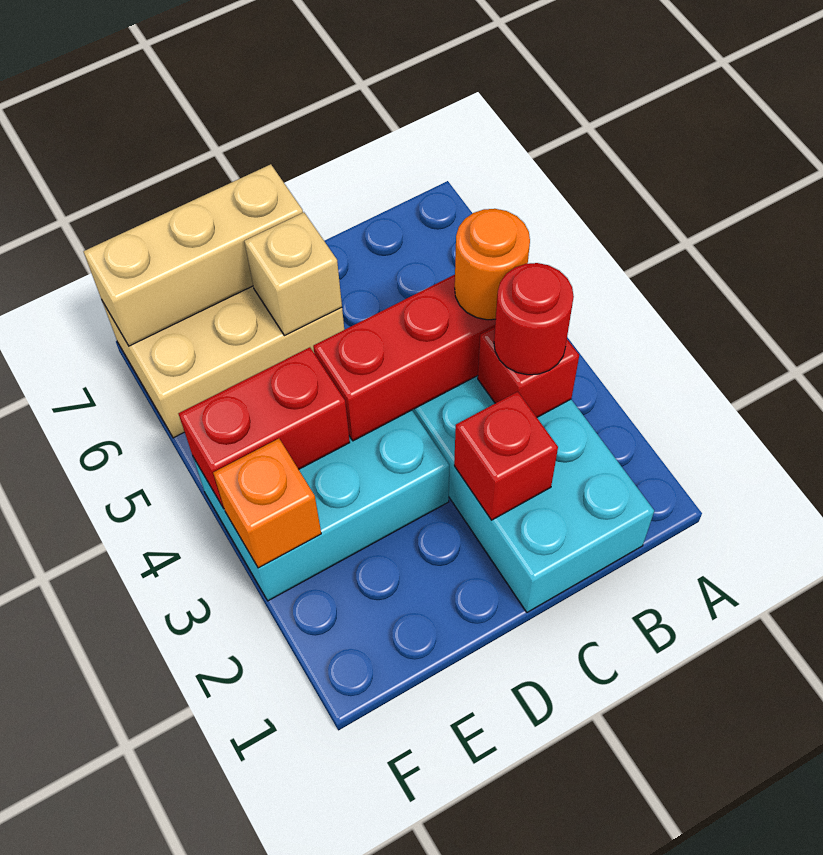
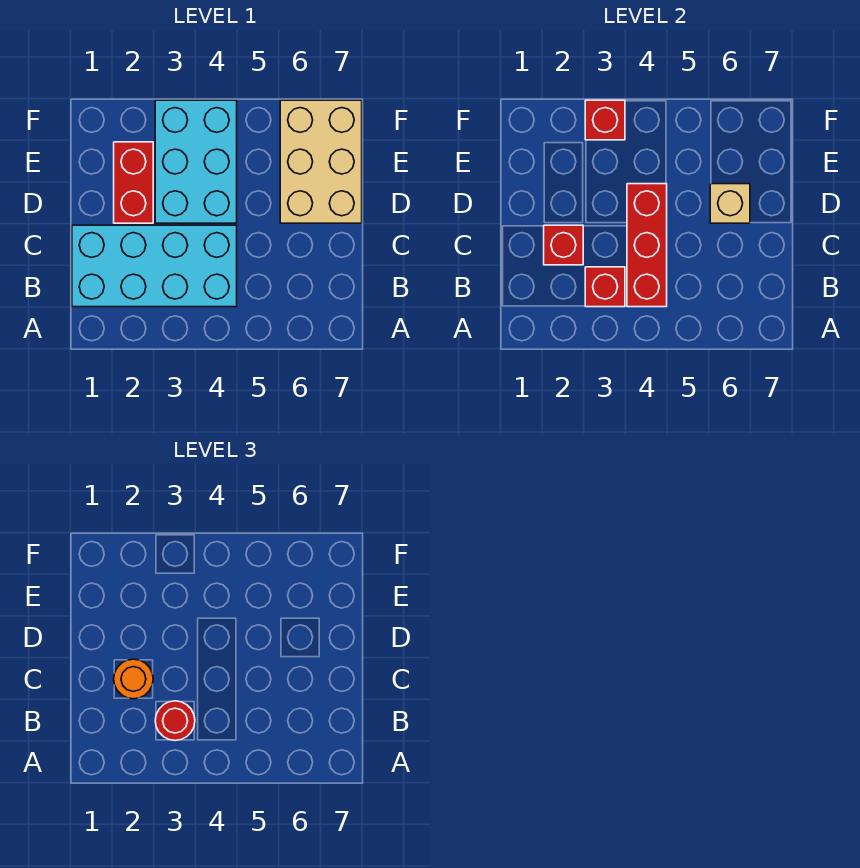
orange round brick B4 level 3 -> orange round brick C2 level 3
tan brick D7:F7 level 2 -> none
red brick E4:F4 level 2 -> red brick D2:E2 level 1
orange brick F3 level 2 -> red brick F3 level 2

